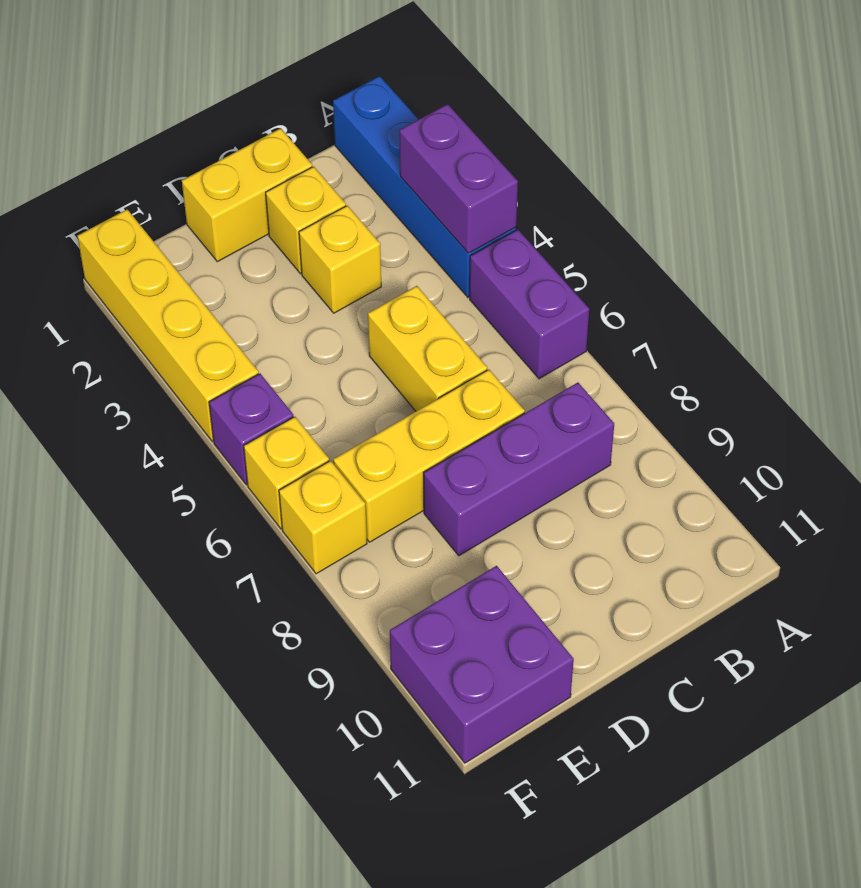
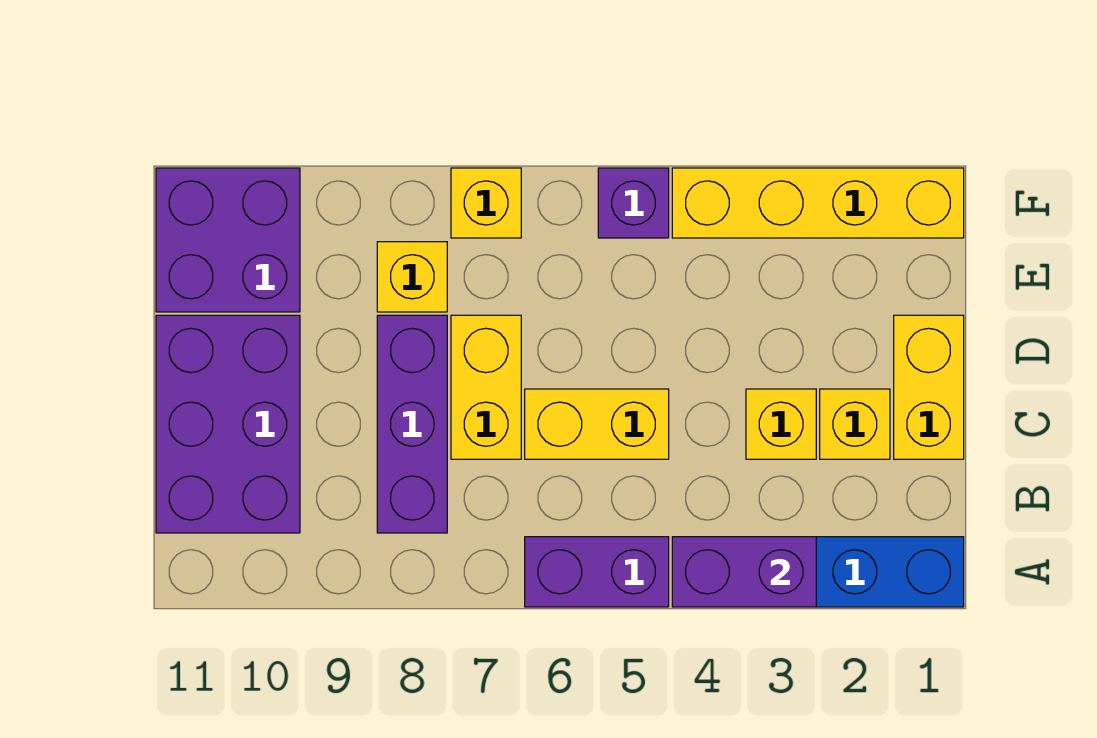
none -> purple brick B10:D11 level 1
yellow brick C7:E7 level 1 -> yellow brick C7:D7 level 1
yellow brick F6 level 1 -> yellow brick E8 level 1

